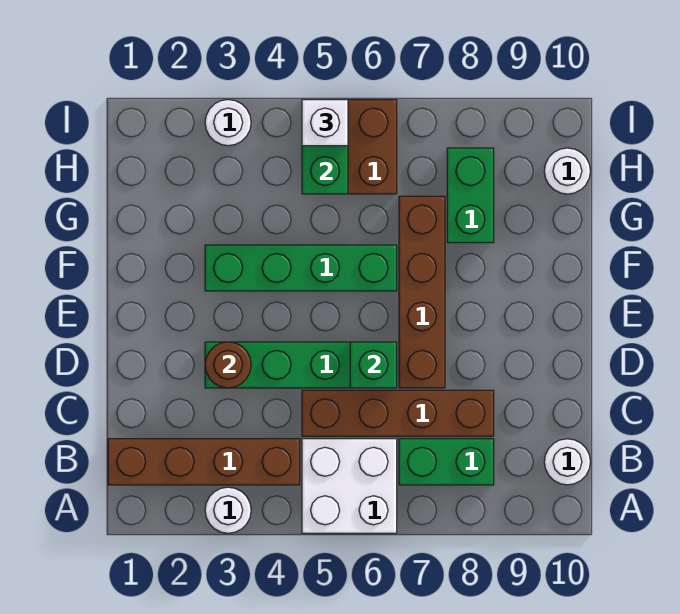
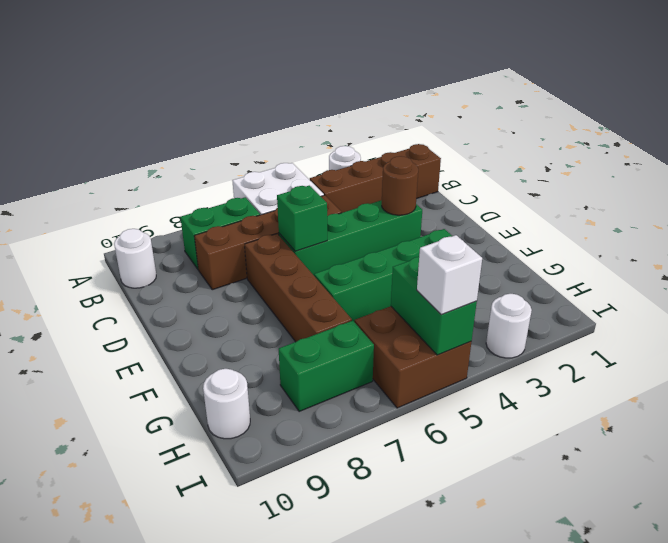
green brick G8:H8 level 1 -> green brick H7:H8 level 1

